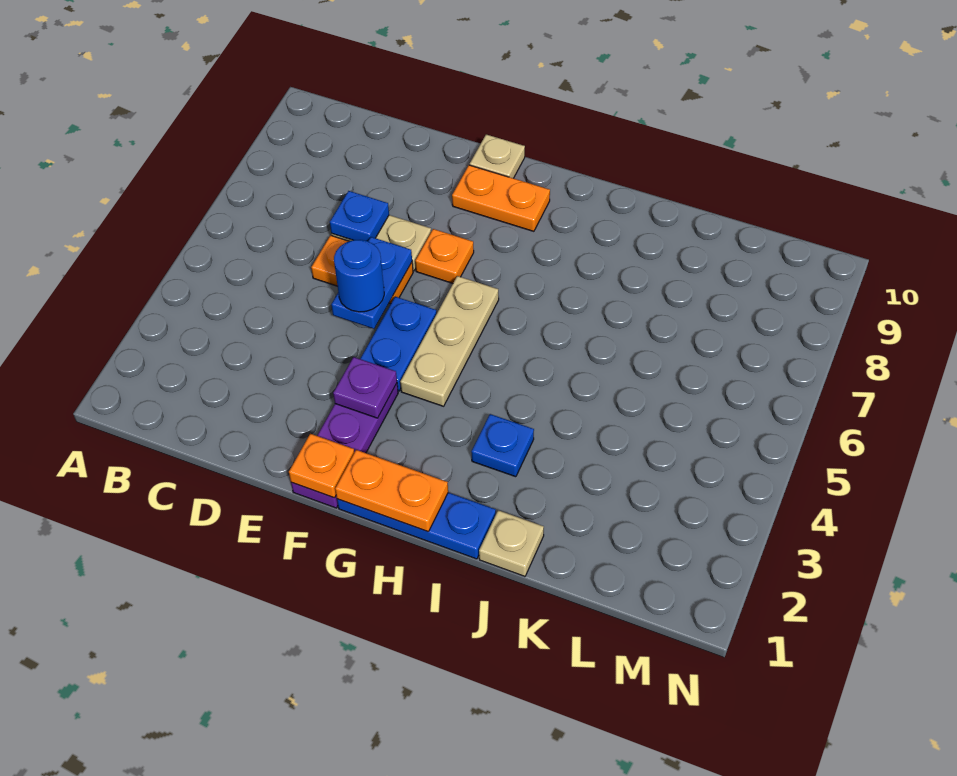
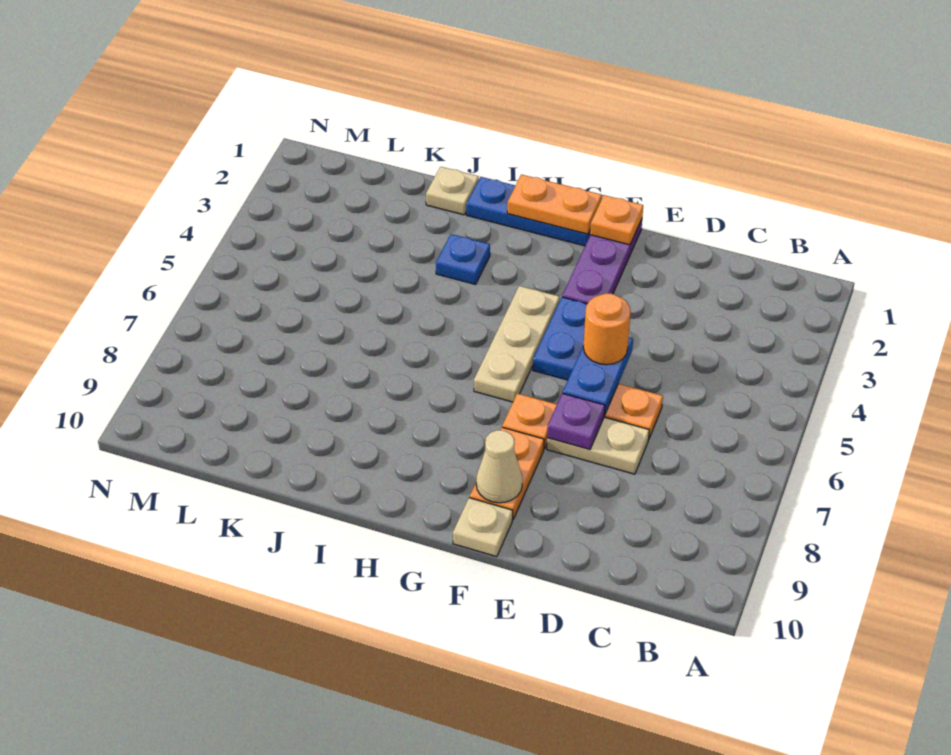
blue plate D7 level 2 -> none
blue round brick E5 level 3 -> orange round brick E5 level 3
purple plate F3 level 2 -> purple plate E7 level 2
orange plate F9:G9 level 1 -> orange plate F8:F9 level 1
none -> tan cone F9 level 2

